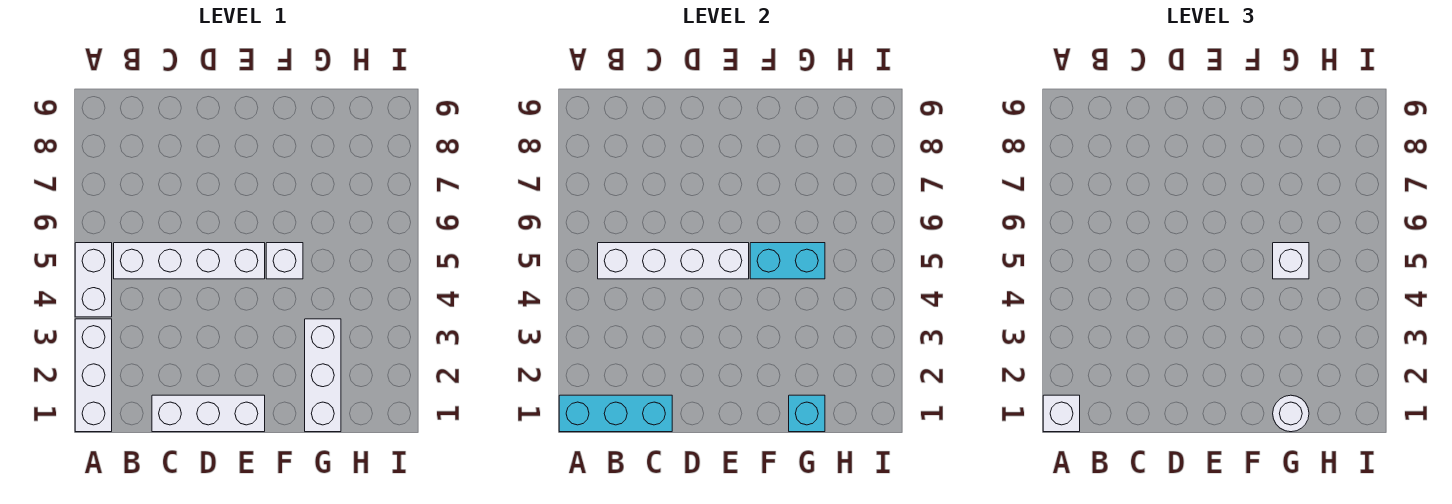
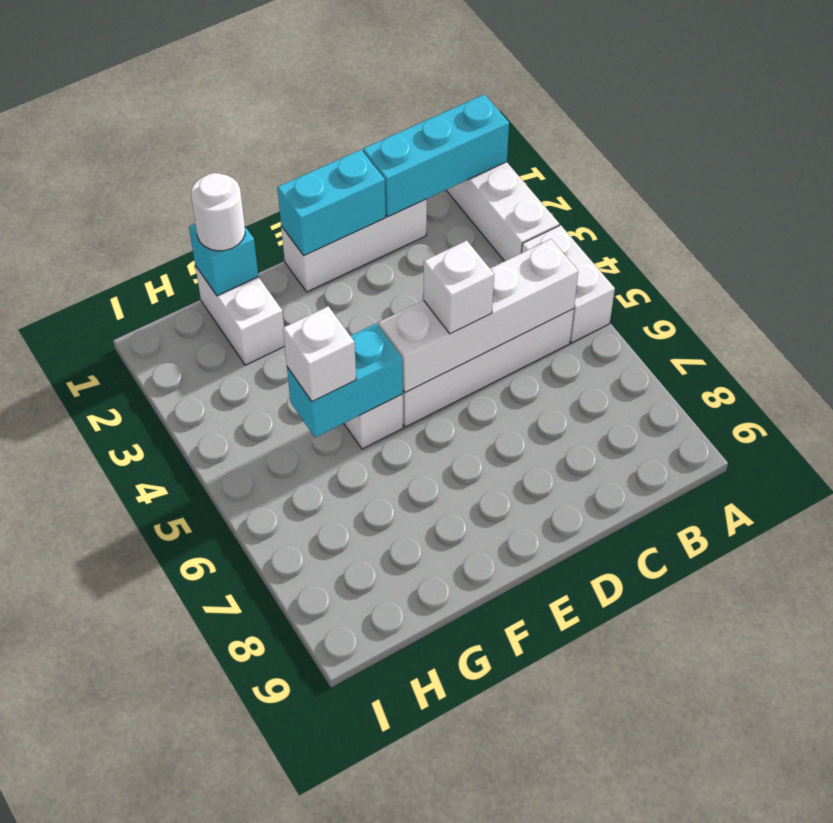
white brick A1 level 3 -> white brick D5 level 3
none -> cyan brick D1:E1 level 2
white brick G1:G3 level 1 -> white brick G1:G2 level 1

